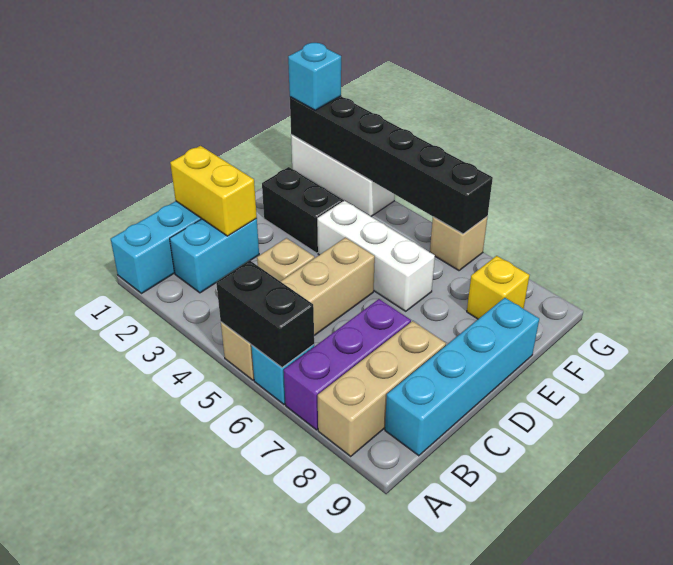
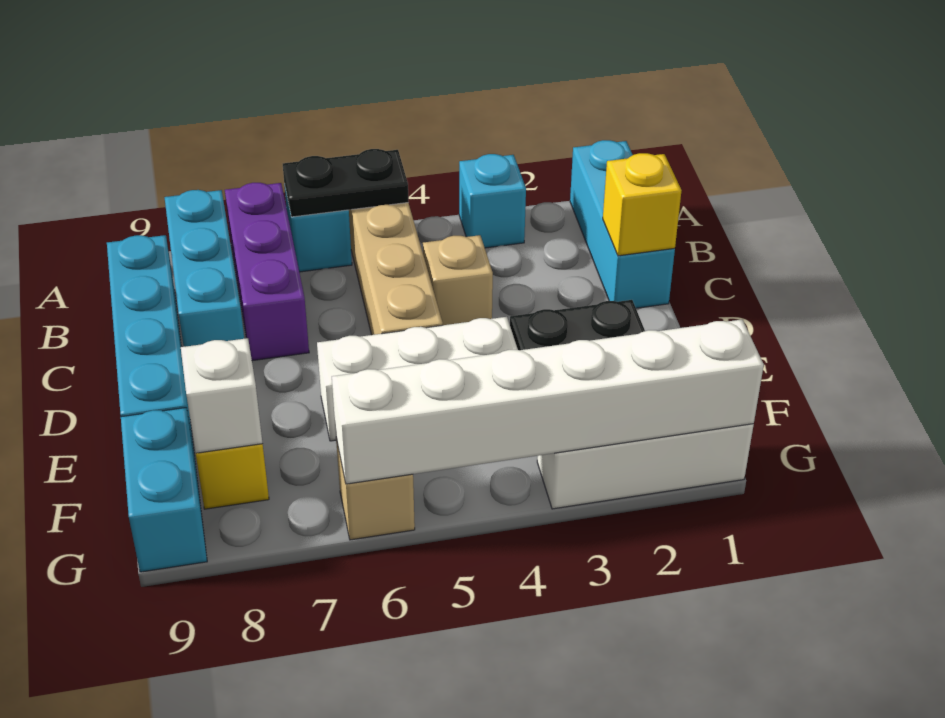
black brick A5:A6 level 2 -> black plate A5:A6 level 2
tan brick A8:C8 level 1 -> cyan brick A8:C8 level 1
cyan brick B2:C2 level 1 -> cyan brick F9:G9 level 1
yellow brick C1:C2 level 2 -> yellow brick C1 level 2
none -> white brick F8 level 2
black brick G1:G6 level 2 -> white brick G1:G6 level 2
cyan brick G1 level 3 -> cyan brick A3 level 1

